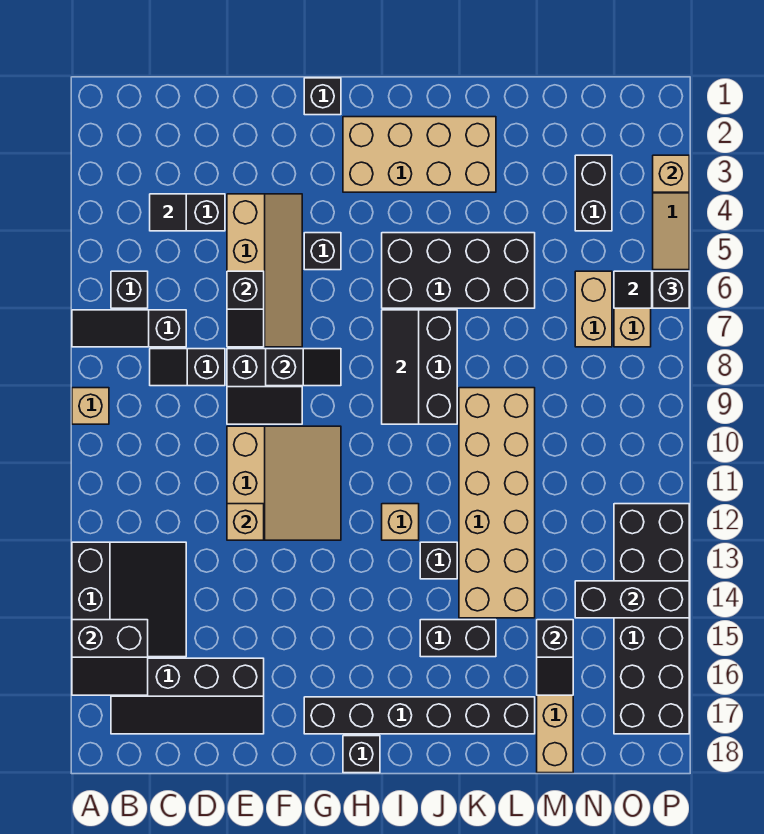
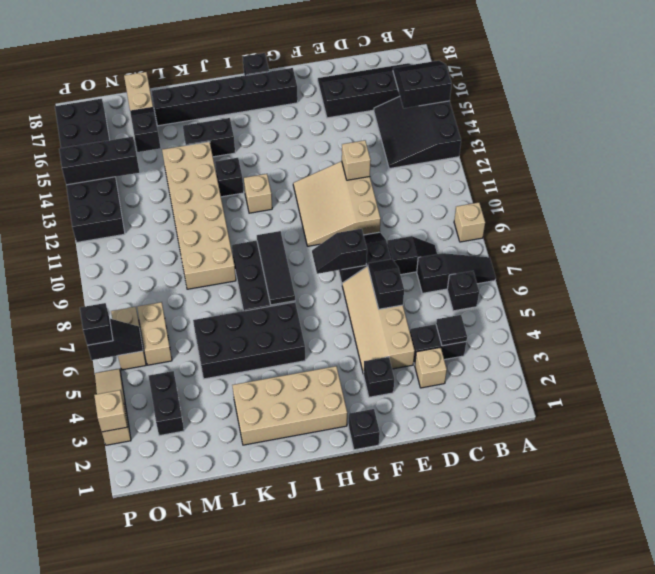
none -> tan brick D3 level 1
black brick G5 level 1 -> black brick F3 level 1

